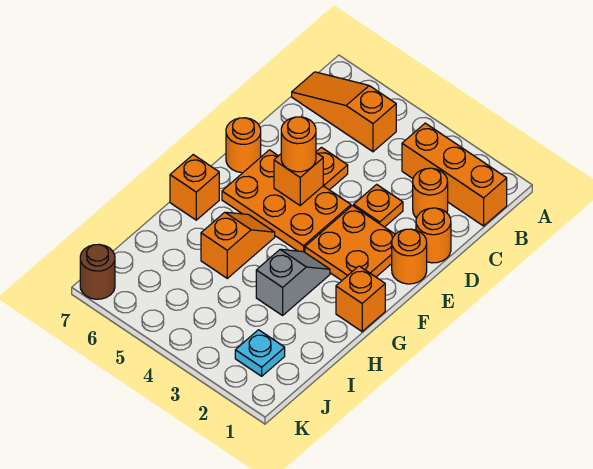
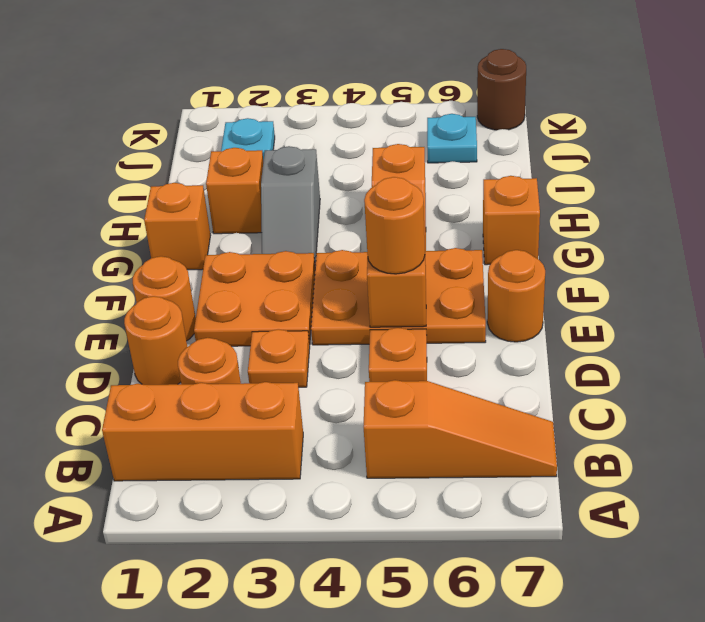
none -> orange brick H2 level 1
none -> cyan plate J6 level 1

